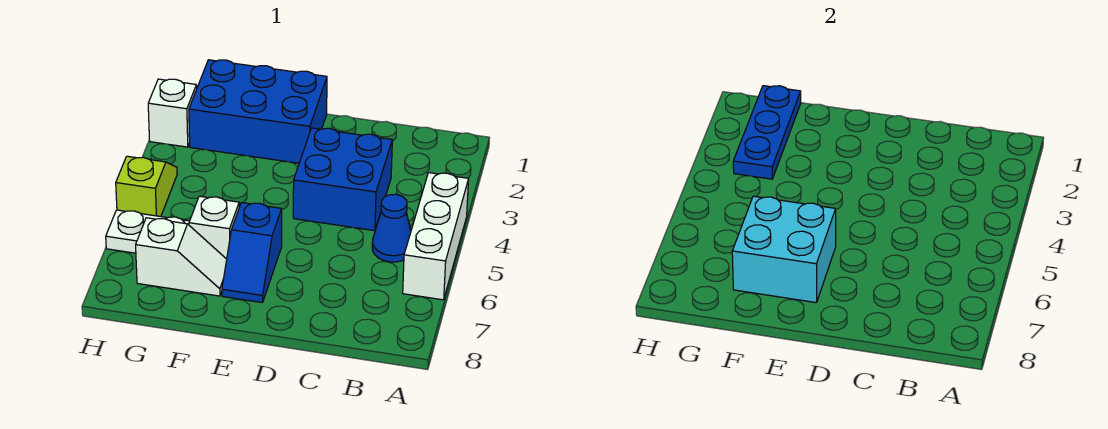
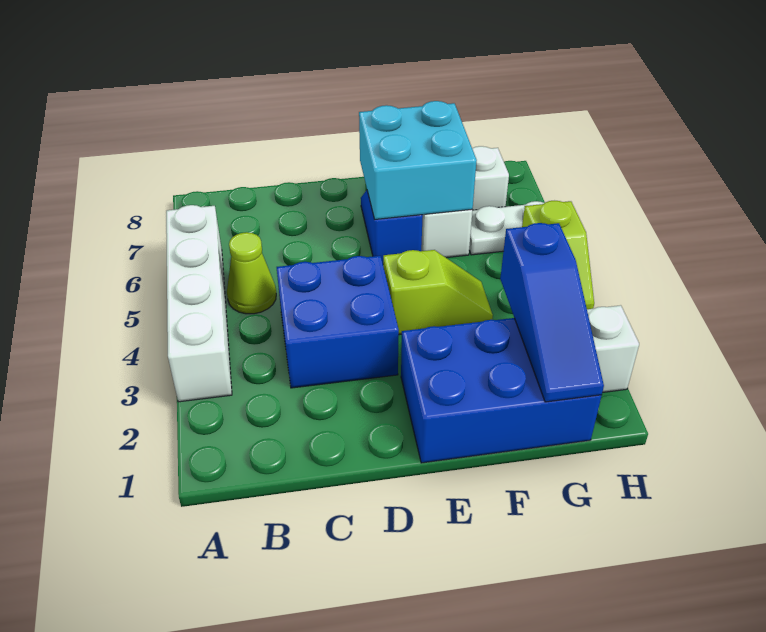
white brick A4:A6 level 1 -> white brick A3:A6 level 1
blue cone B5 level 1 -> lime cone B5 level 1
none -> lime slope E4:F4 level 1 top E
blue plate G1:G3 level 2 -> blue slope G1:G3 level 2 top 3

